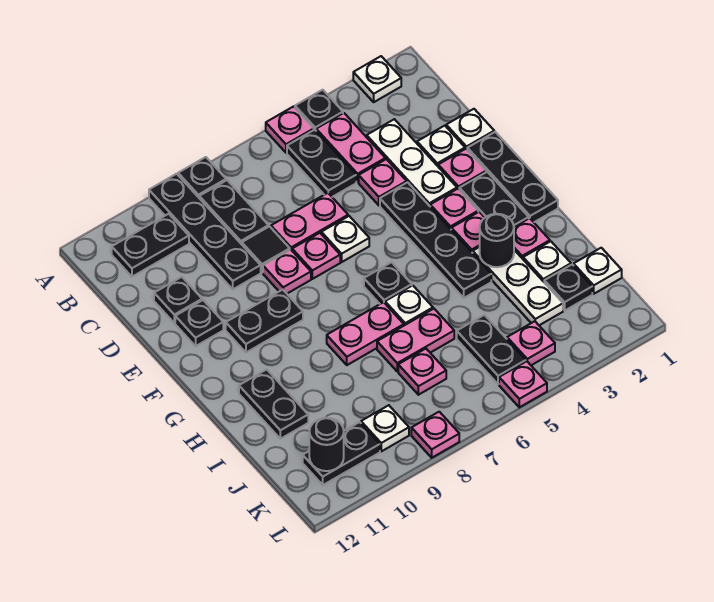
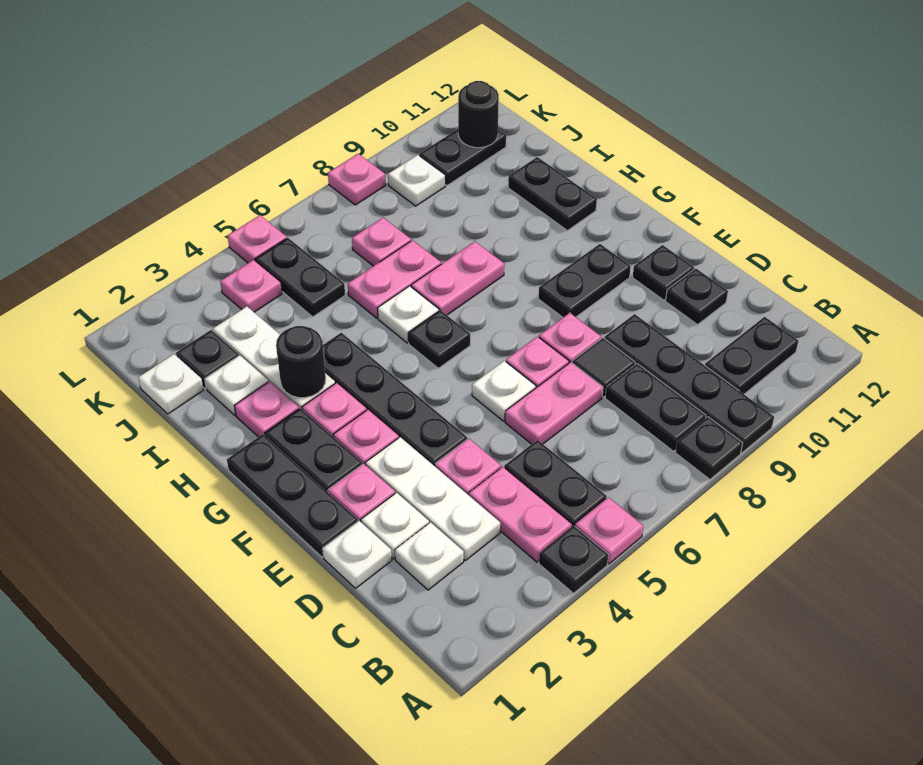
white plate A2 level 1 -> white plate C2 level 1

